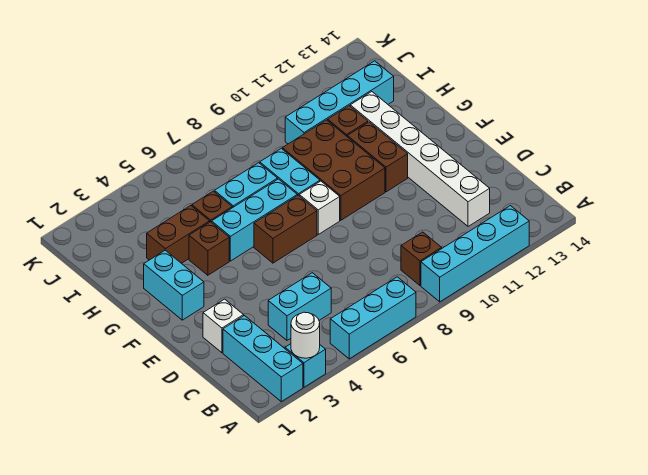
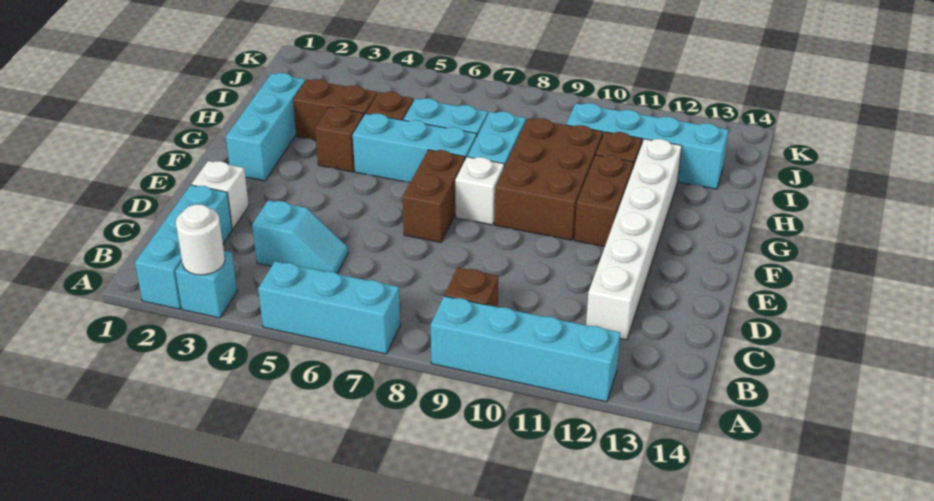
cyan brick C4:C5 level 1 -> cyan slope C4:C5 level 1 top 4
cyan brick F2:G2 level 1 -> cyan brick F2:H2 level 1
brown brick F6:F7 level 1 -> brown brick E7:F7 level 1

